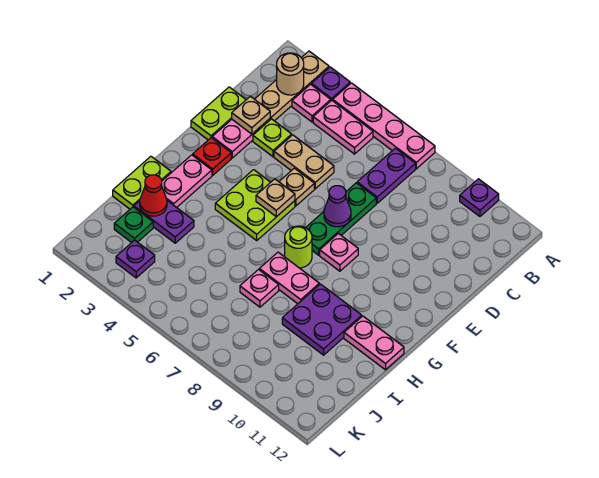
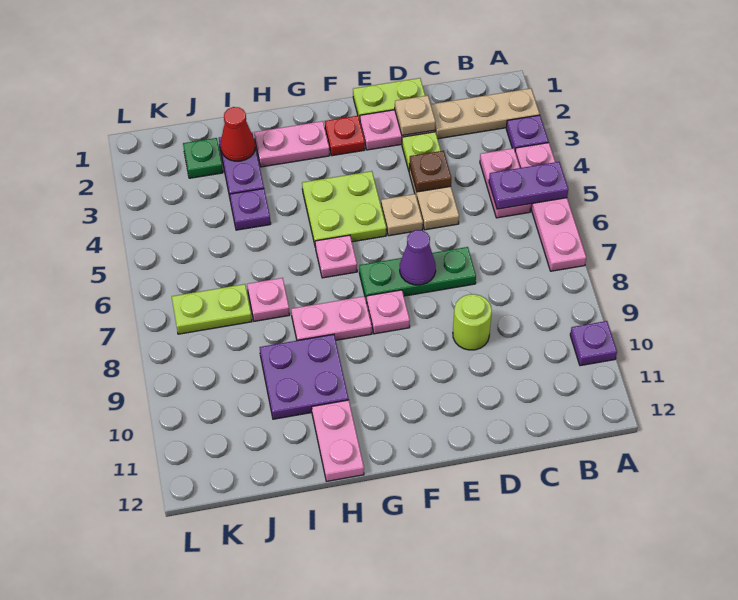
tan round brick B2 level 2 -> none
pink plate B3 level 1 -> pink plate G6 level 1
purple plate B7:C7 level 1 -> purple plate A5:B5 level 2
none -> brown plate D4 level 2
tan plate F5 level 2 -> none
lime round brick G7 level 1 -> lime round brick D9 level 1
lime plate H1:I1 level 1 -> lime plate J7:K7 level 1
pink plate H7:H8 level 1 -> pink plate G8:H8 level 1
purple plate K3 level 1 -> purple plate I4 level 1

